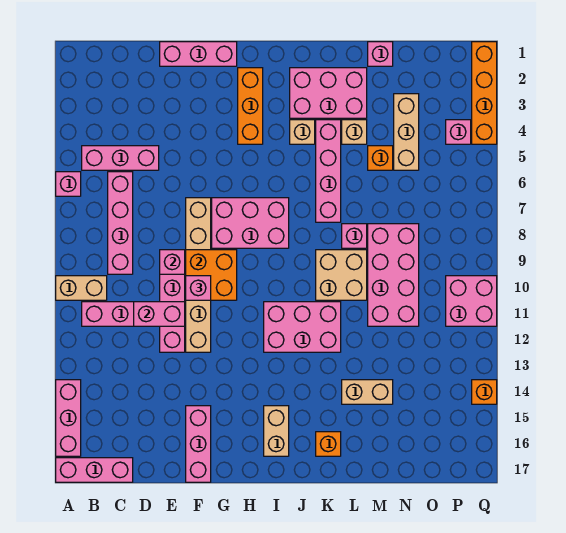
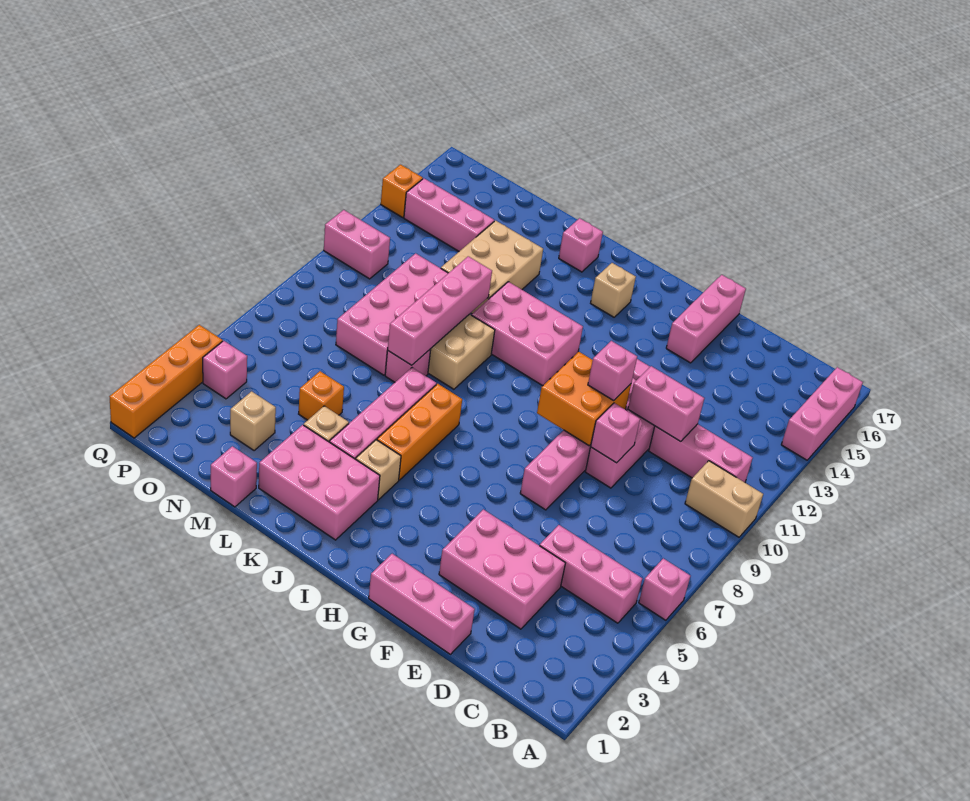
pink brick A17:C17 level 1 -> pink brick N14:P14 level 1
pink brick C6:C9 level 1 -> pink brick L8:L11 level 2
tan brick F7:F12 level 1 -> pink brick F7:F12 level 1
pink brick G7:I8 level 1 -> pink brick D3:F4 level 1
orange brick H2:H4 level 1 -> orange brick J5:J7 level 1
tan brick I15:I16 level 1 -> tan brick I15 level 1
orange brick K16 level 1 -> pink brick K16 level 1
tan brick L14:M14 level 1 -> tan brick L12:M14 level 1
tan brick N3:N5 level 1 -> tan brick N3 level 1
pink brick P10:Q11 level 1 -> pink brick P11:Q11 level 1

